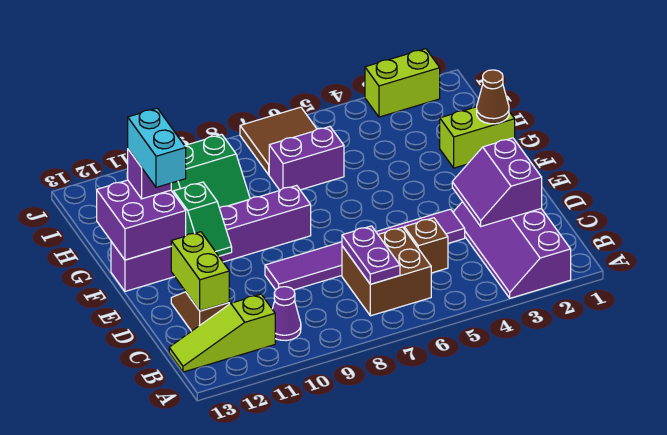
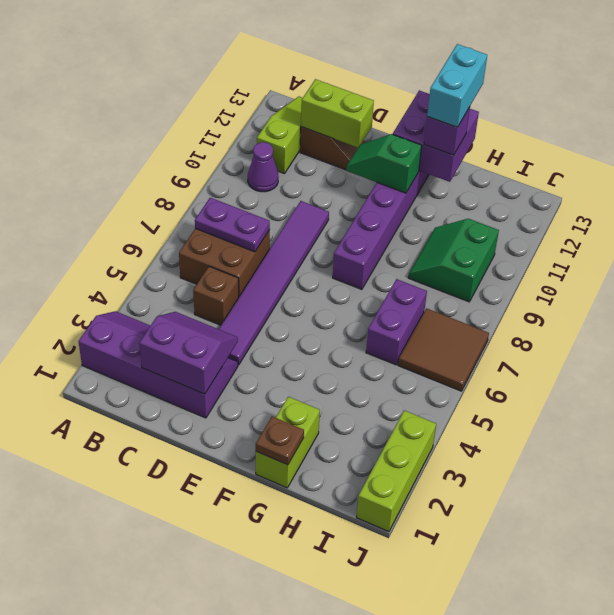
cyan brick F12:G12 level 4 -> cyan brick G12:G13 level 4
brown cone G1 level 2 -> brown plate G1 level 2
lime brick J2:J3 level 1 -> lime brick J1:J3 level 1

